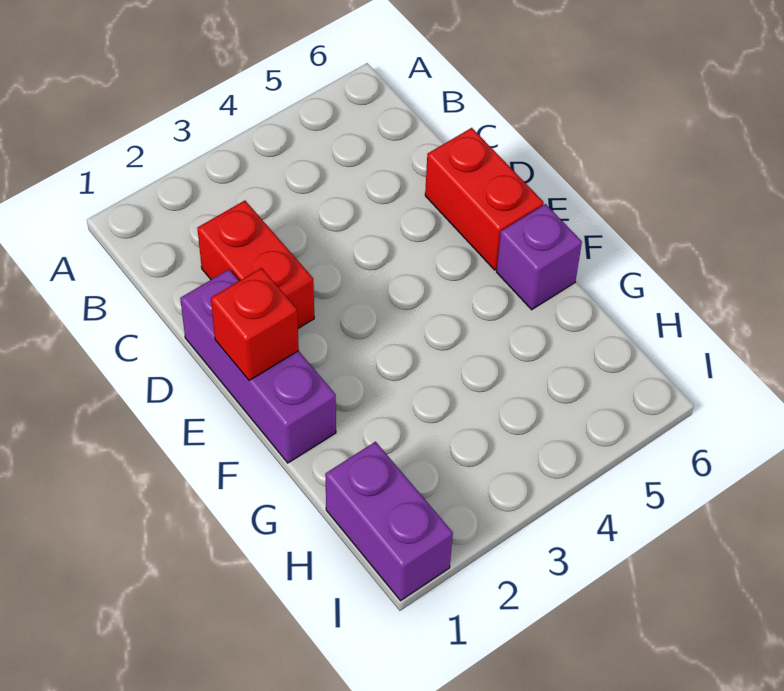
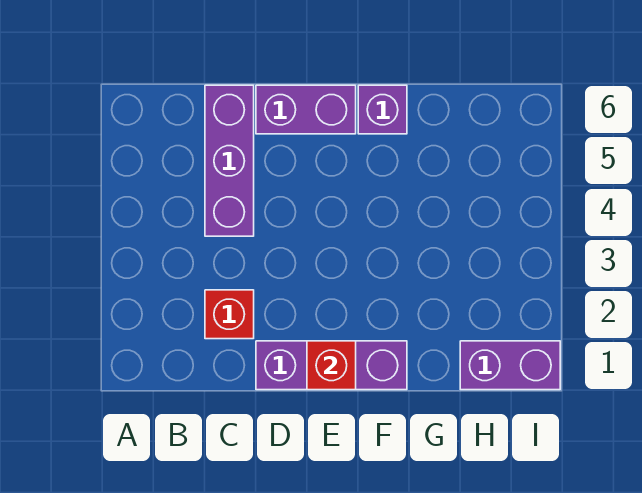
red brick C2:D2 level 1 -> red brick C2 level 1
none -> purple brick C4:C6 level 1
red brick D6:E6 level 1 -> purple brick D6:E6 level 1

